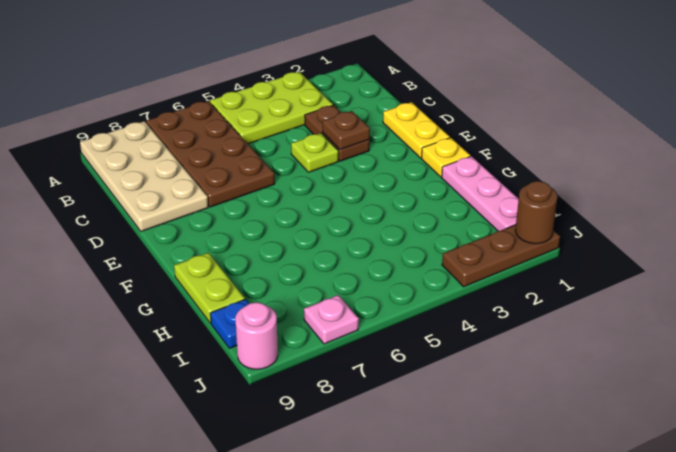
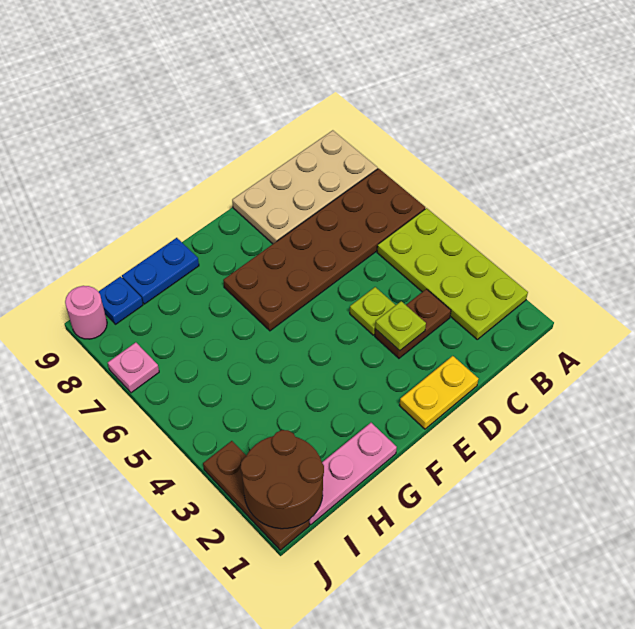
lime plate A3:B5 level 1 -> lime plate A2:B5 level 1
brown plate A6:D7 level 1 -> brown plate A6:F7 level 1
brown plate D3 level 2 -> lime plate D3 level 2
yellow plate F1 level 1 -> none
lime plate G9:H9 level 1 -> blue plate G9:H9 level 1
brown round brick J1 level 2 -> brown round brick I1:J2 level 2

